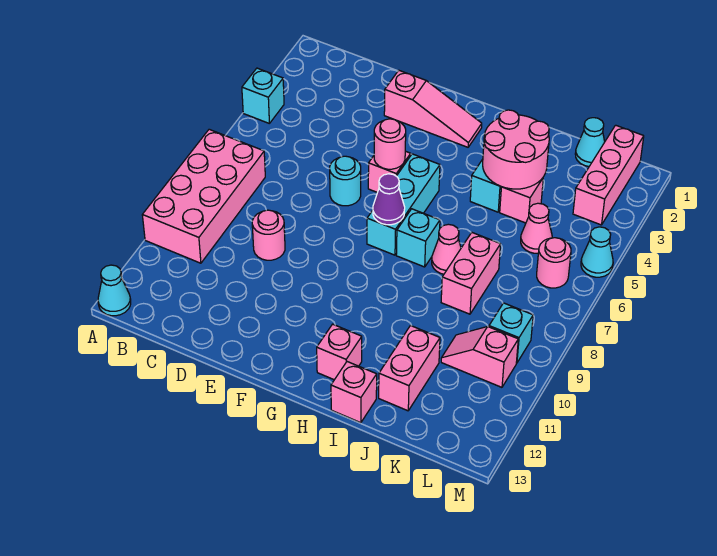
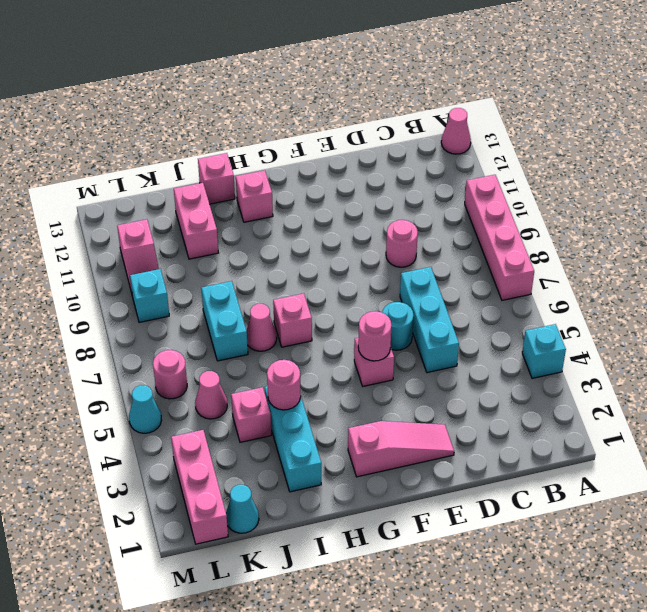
pink brick A7:B10 level 1 -> pink brick A7:A10 level 1
cyan cone A13 level 1 -> pink cone A13 level 1
pink slope E2:G2 level 1 top E -> pink slope E2:G2 level 1 top G
cyan brick G5:G7 level 1 -> cyan brick D5:D7 level 1
purple cone G7 level 2 -> none
cyan brick H7 level 1 -> pink brick H7 level 1
pink round brick I3:J4 level 2 -> pink round brick I4 level 2
pink brick J7:J8 level 1 -> cyan brick J7:J8 level 1
pink slope K10:L10 level 1 top L -> pink slope L10:L11 level 1 top 11

